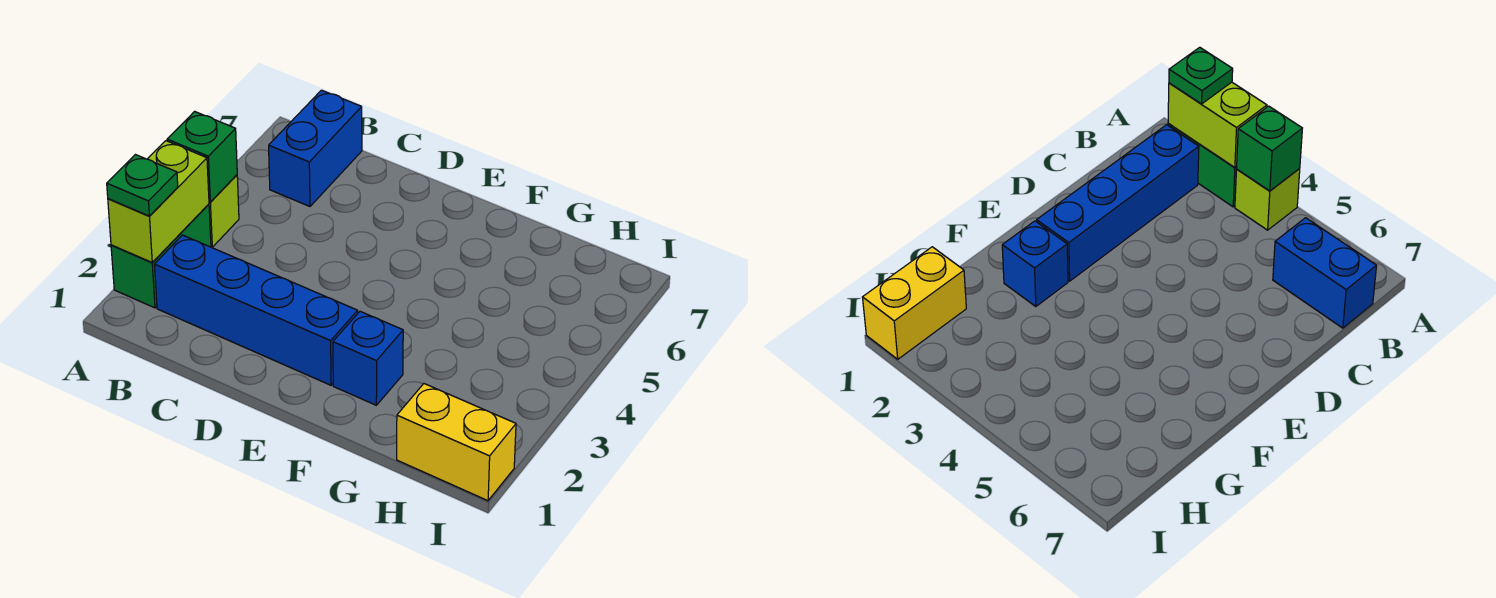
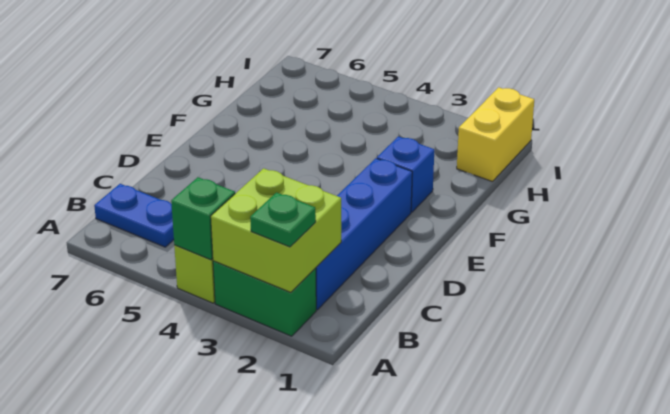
lime brick A2:A3 level 2 -> lime brick A2:B3 level 2
blue brick B6:B7 level 1 -> blue plate B6:B7 level 1

